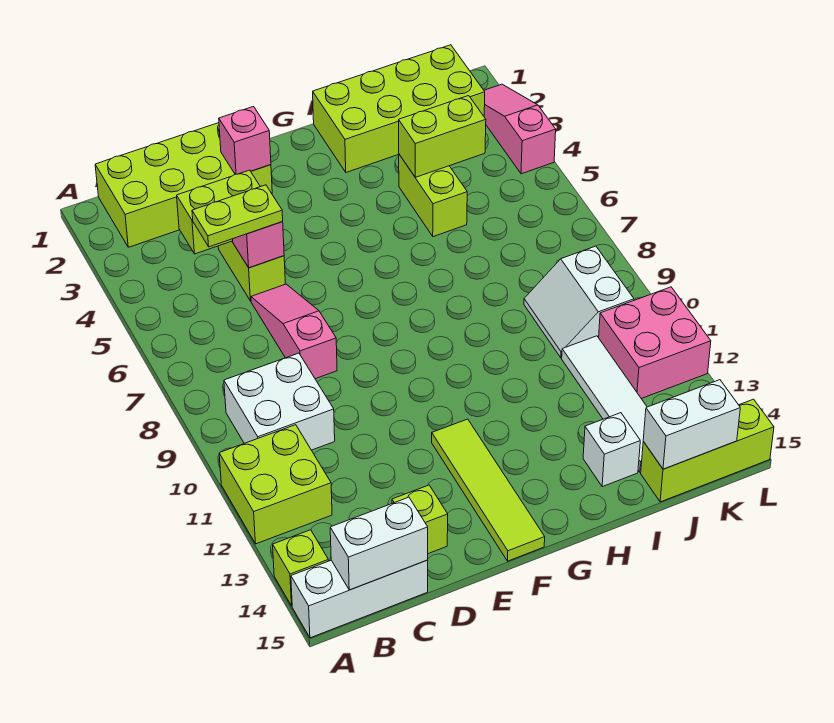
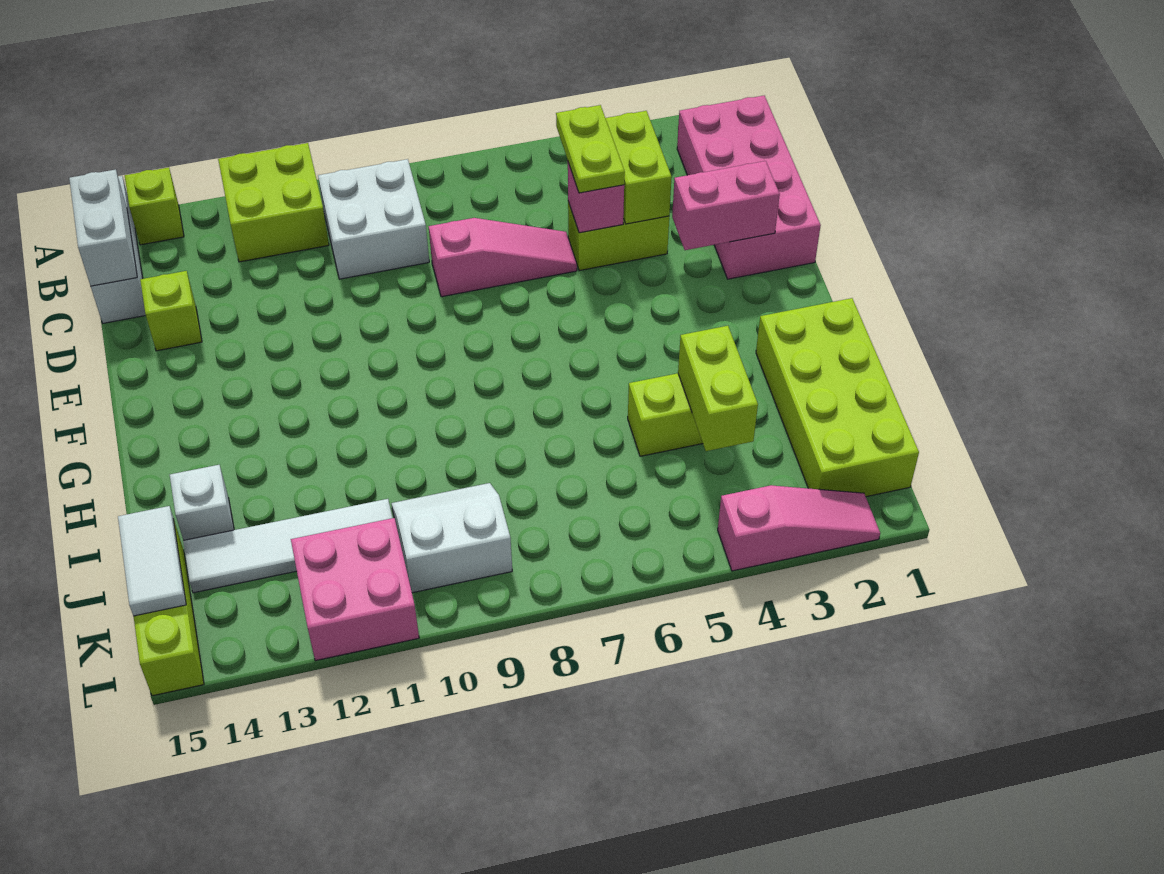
lime brick B1:E2 level 1 -> pink brick B1:E2 level 1
pink brick E2 level 2 -> pink brick E2:E3 level 2
lime tile F12:F15 level 1 -> none
white brick J15:K15 level 2 -> white tile J15:K15 level 2

